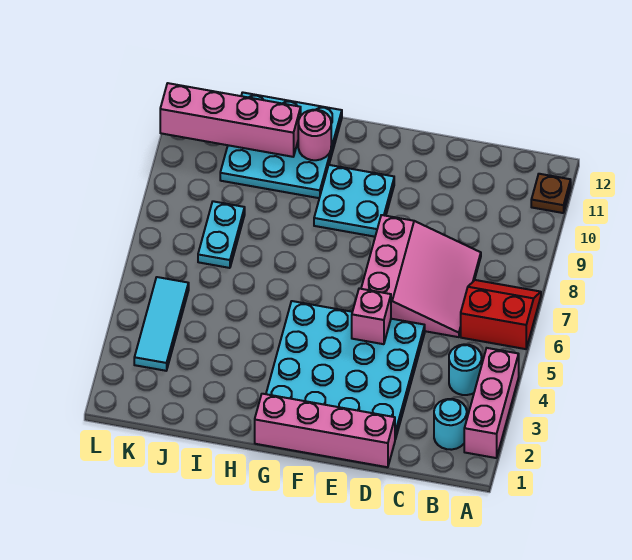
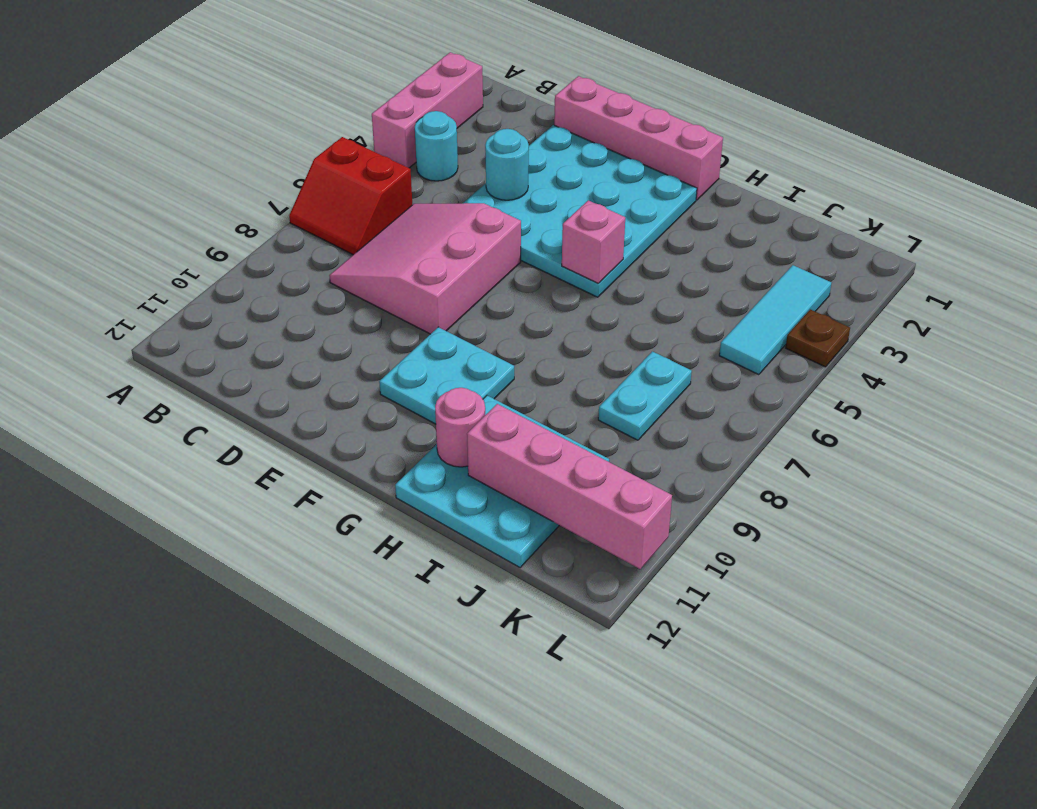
brown plate A11 level 1 -> brown plate L4 level 1
cyan round brick B2 level 1 -> cyan round brick D4 level 2
pink brick E5 level 2 -> pink brick G5 level 2

